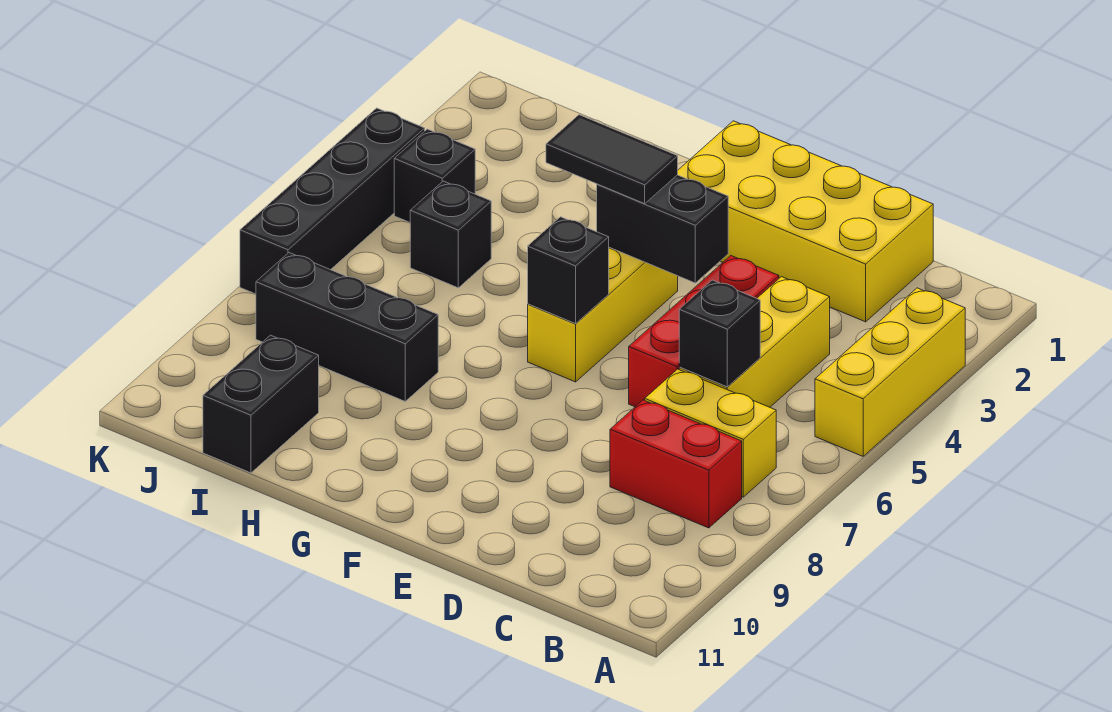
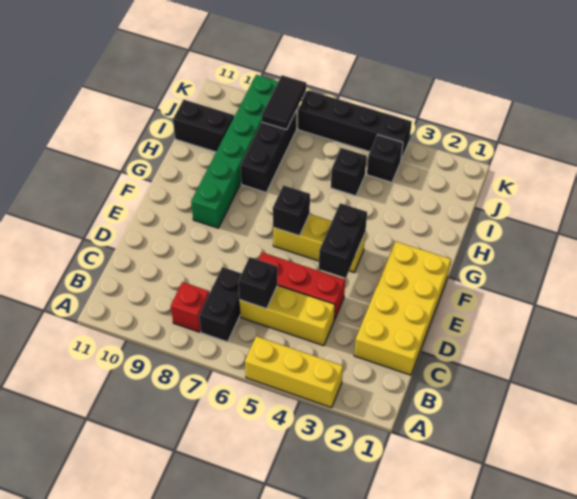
yellow brick B7:C7 level 1 -> black brick B7:C7 level 1
red brick B8:C8 level 1 -> red brick B8 level 1
black tile F4:G4 level 3 -> black tile J8:K8 level 2
none -> green brick F9:K9 level 1

